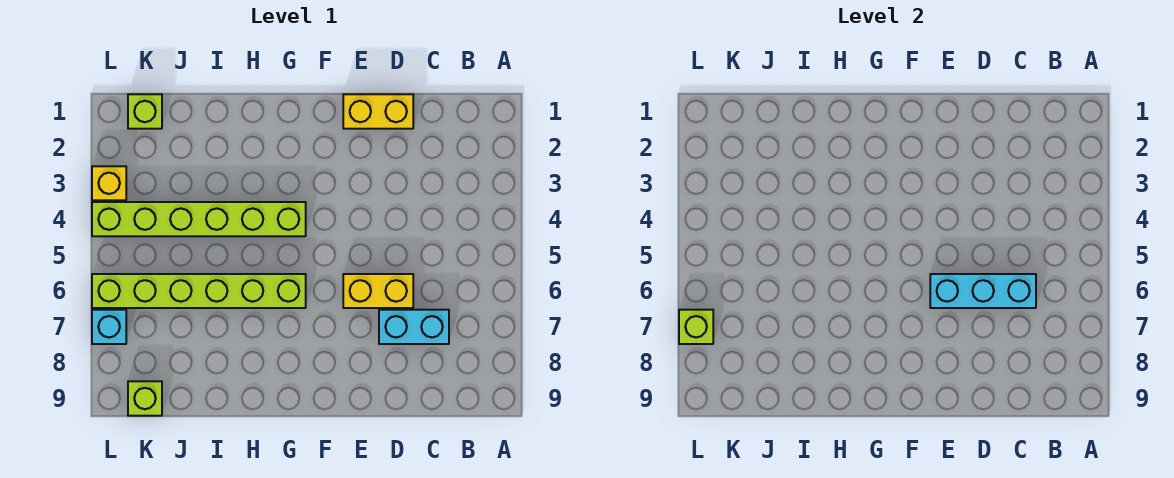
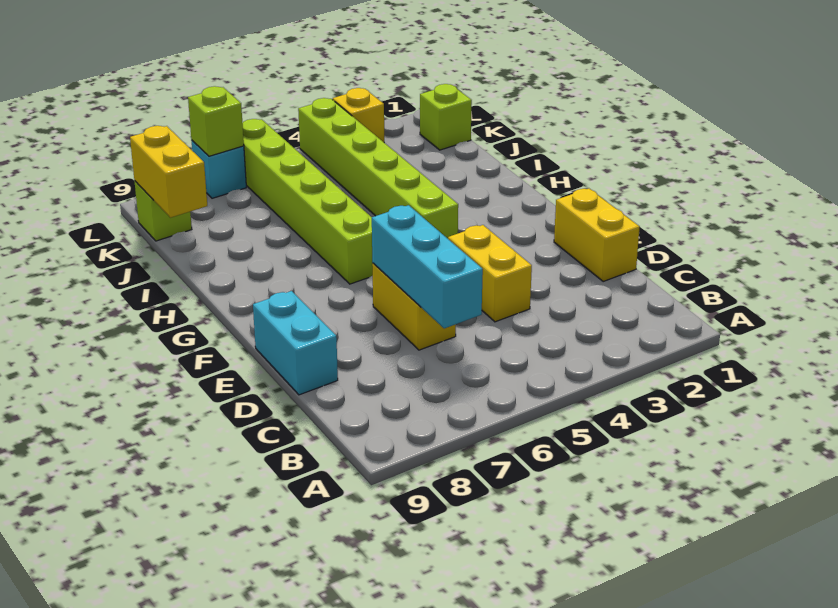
cyan brick C7:D7 level 1 -> cyan brick D9:E9 level 1
none -> yellow brick D4:E4 level 1
none -> yellow brick J9:K9 level 2

